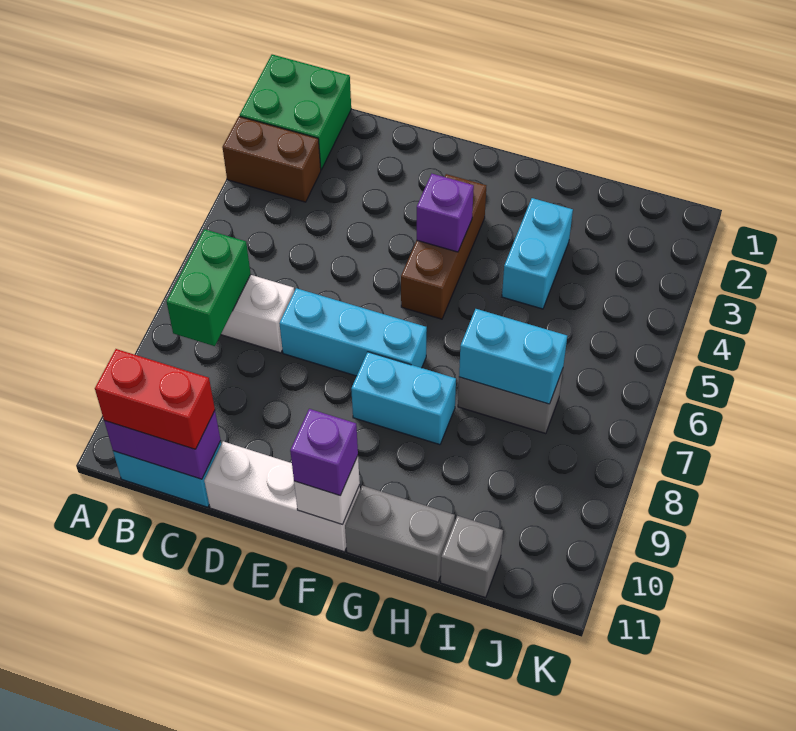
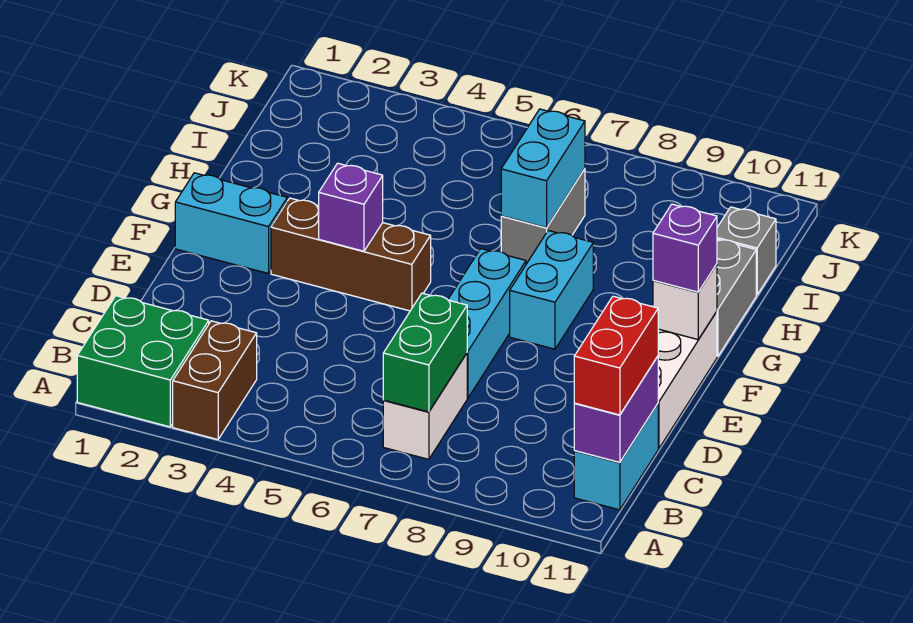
green brick B7:B8 level 2 -> green brick B7:C7 level 2
cyan brick H3:H4 level 1 -> cyan brick F1:F2 level 1

